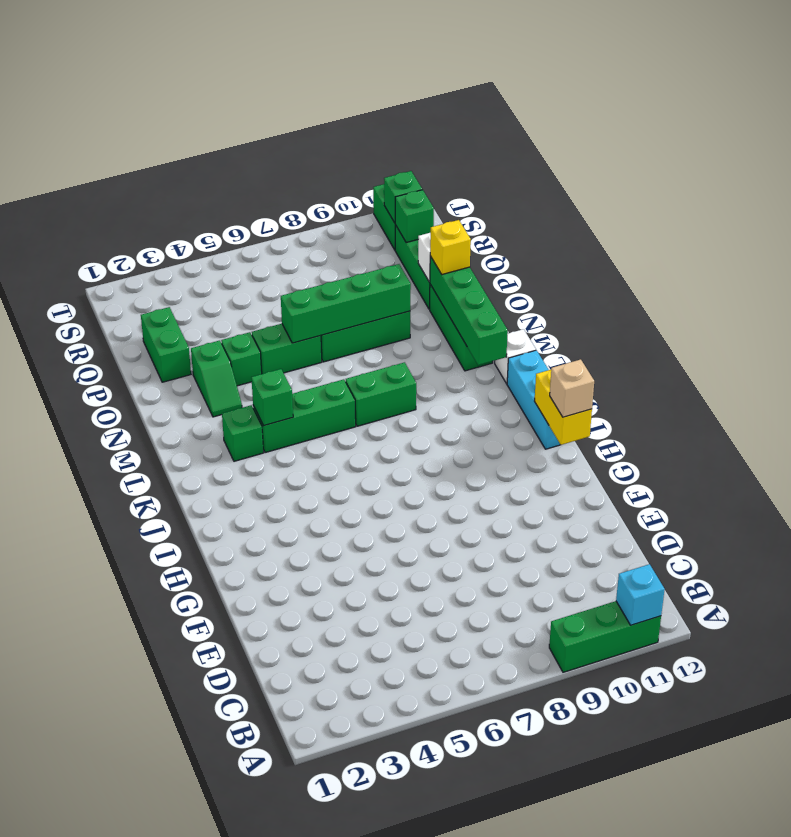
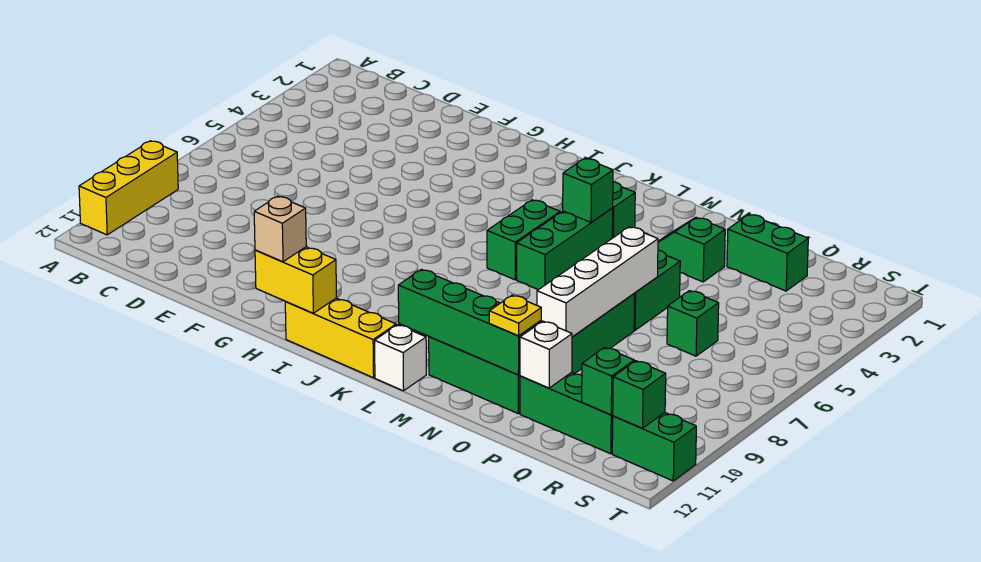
green brick A9:A11 level 1 -> yellow brick A9:A11 level 1
cyan brick A11 level 2 -> none
cyan brick I12:K12 level 1 -> yellow brick I12:K12 level 1
green brick L7:L8 level 1 -> green brick K5:K6 level 1
green brick O4 level 1 -> green brick Q6 level 1
green brick O6:O9 level 2 -> white brick O6:O9 level 2
yellow brick O11 level 3 -> yellow plate O11 level 3

